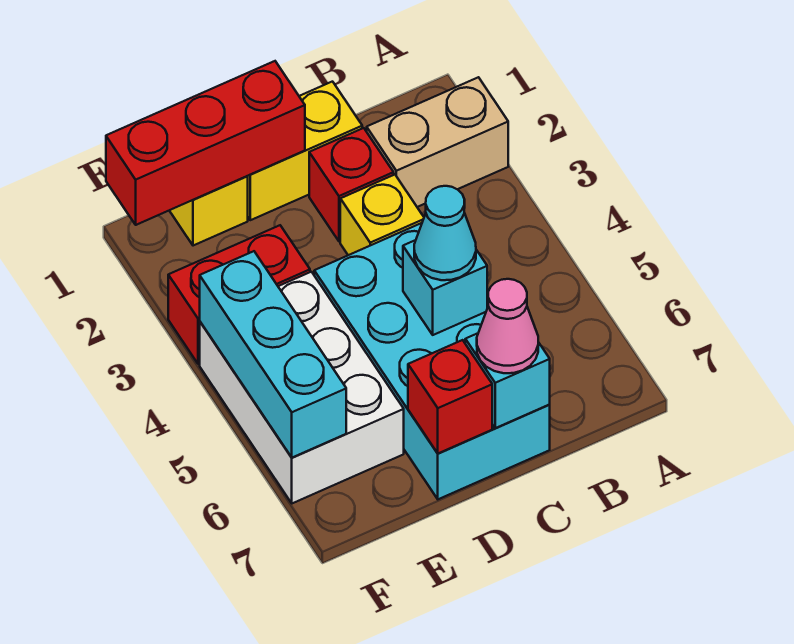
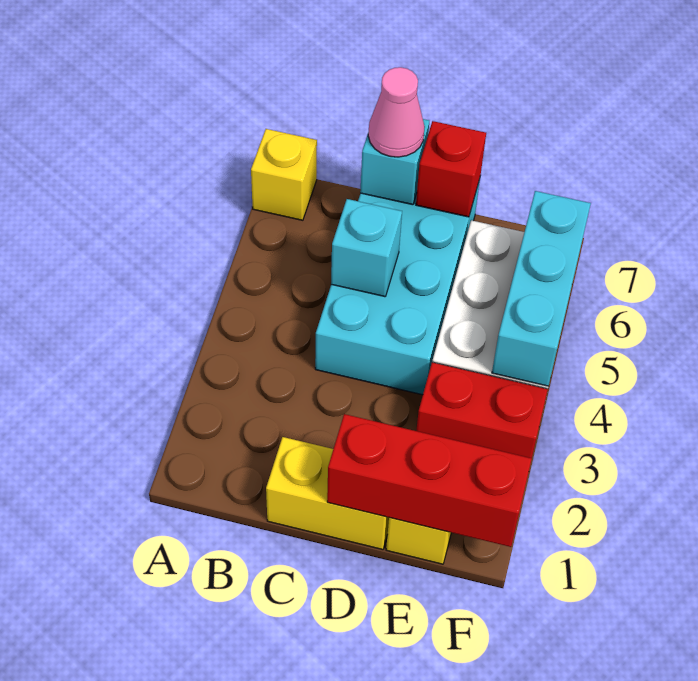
tan brick A2:B2 level 1 -> none
red brick C2 level 1 -> none
yellow brick C3 level 1 -> yellow brick A7 level 1
cyan cone C5 level 3 -> none

